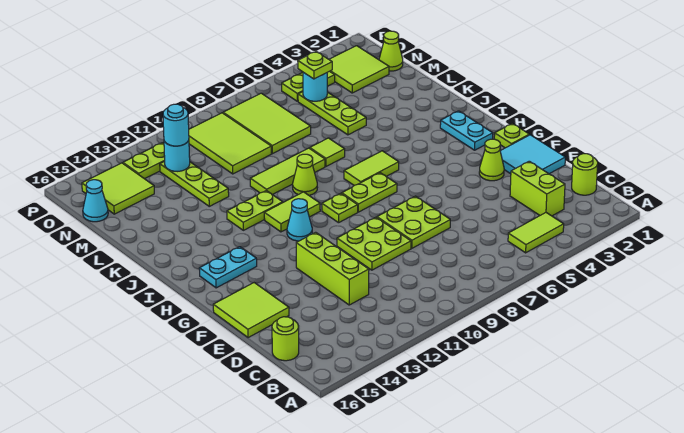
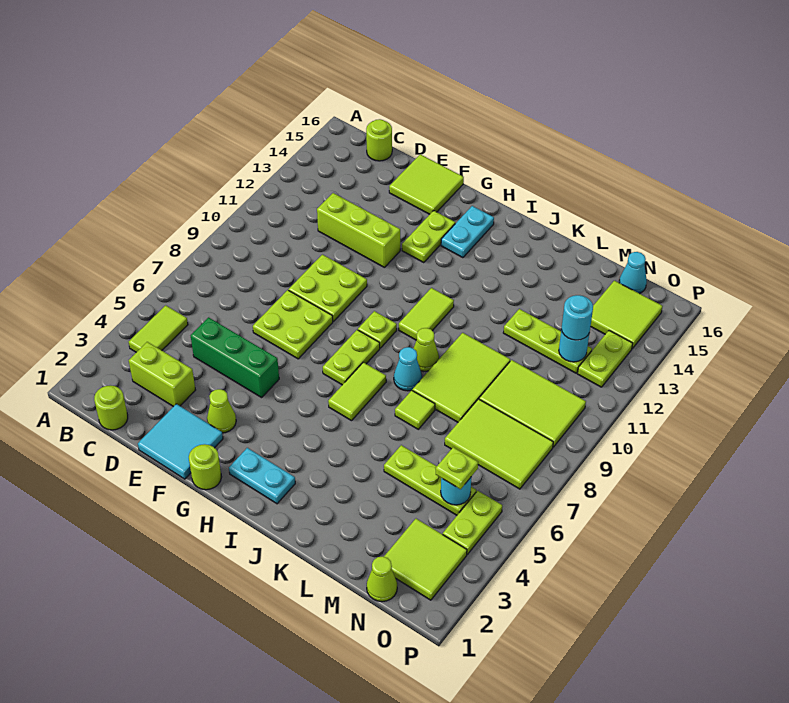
none -> green brick D5:F5 level 1
lime plate G1 level 1 -> lime round brick G1 level 1
cyan cone H11 level 1 -> cyan cone J8 level 1
lime plate J11:J12 level 1 -> lime plate G13:G14 level 1
lime tile K8:K10 level 1 -> lime tile K8:L10 level 1

